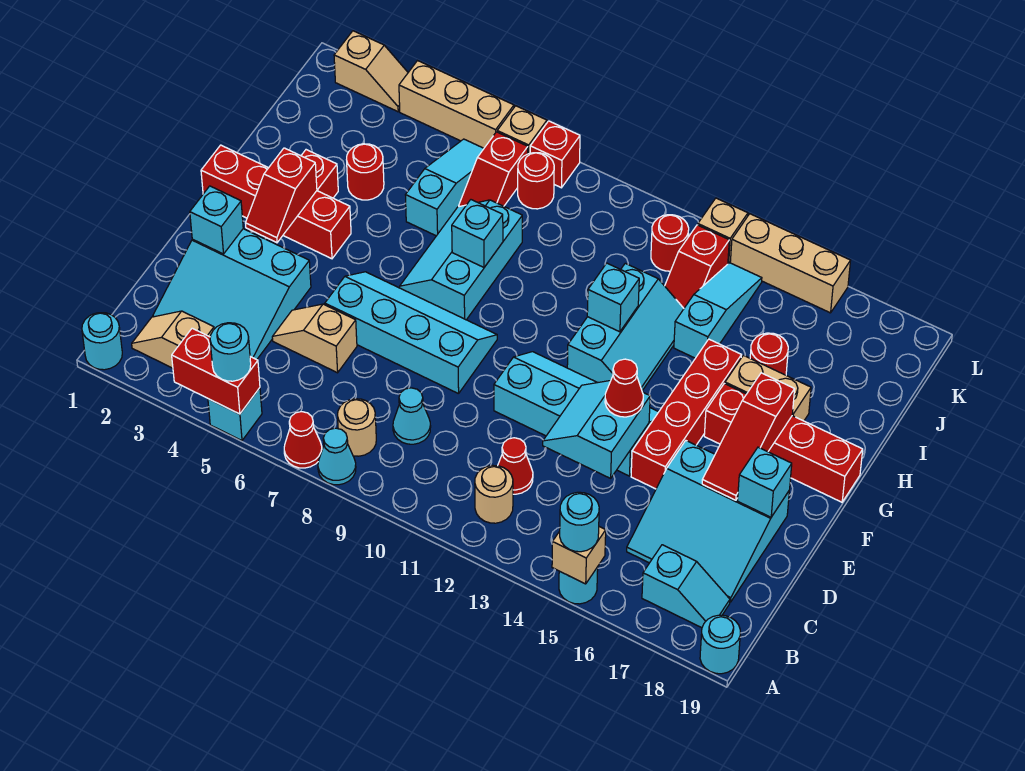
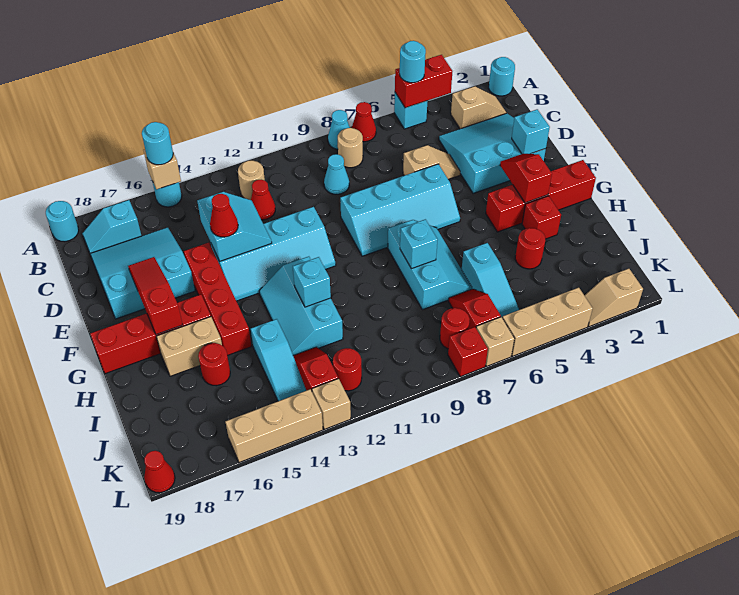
cyan brick E18 level 2 -> none
none -> red cone L19 level 1

